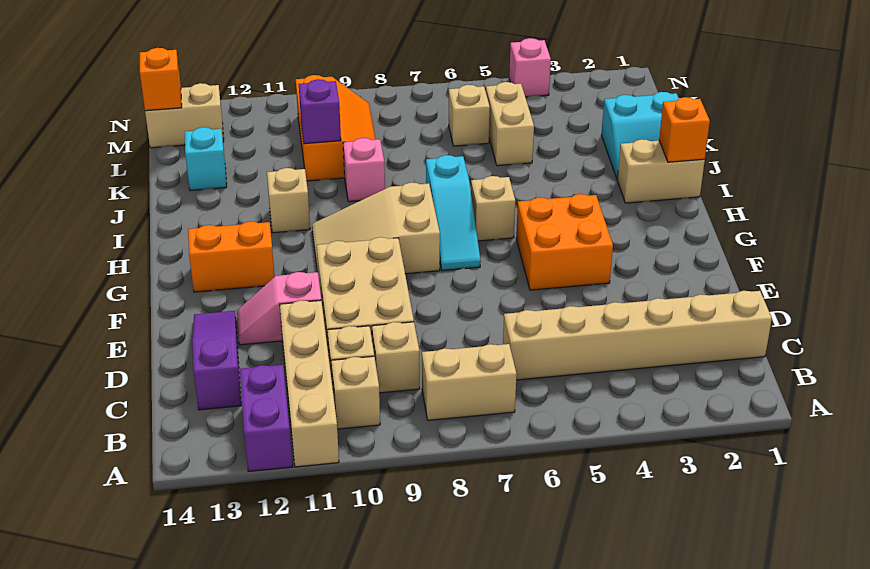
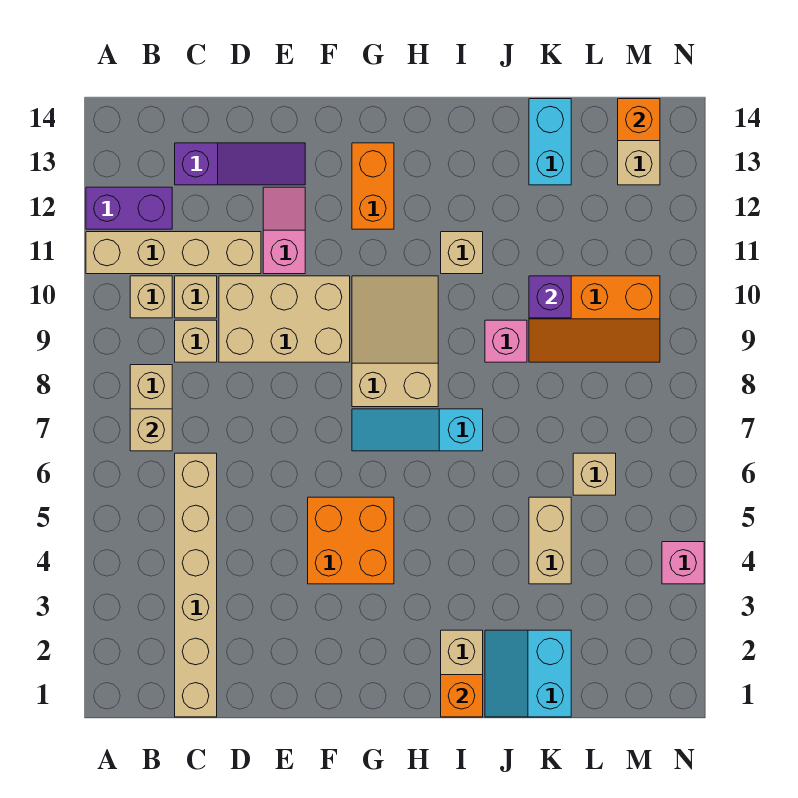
tan brick H6 level 1 -> tan brick B7 level 2
tan brick K5:L5 level 1 -> tan brick K4:K5 level 1
cyan brick K13 level 1 -> cyan brick K13:K14 level 1

